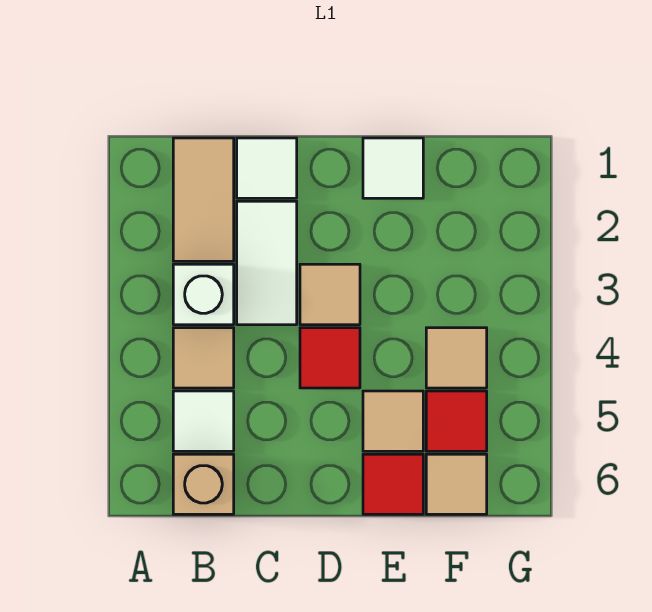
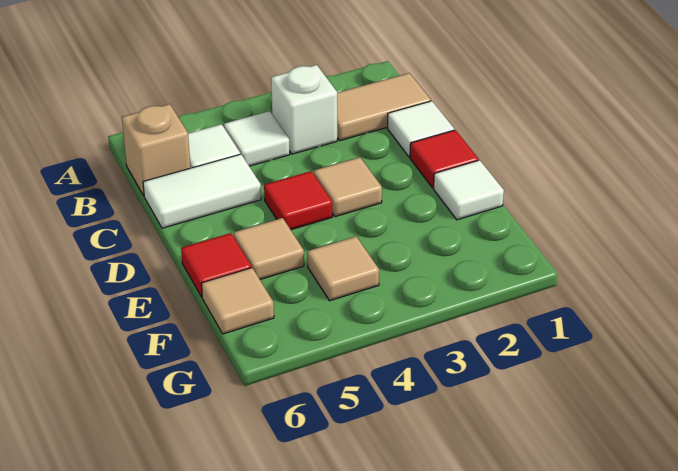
tan tile B4 level 1 -> white tile B4 level 1
white tile C2:C3 level 1 -> white tile C5:C6 level 1
red tile F5 level 1 -> red tile D1 level 1

